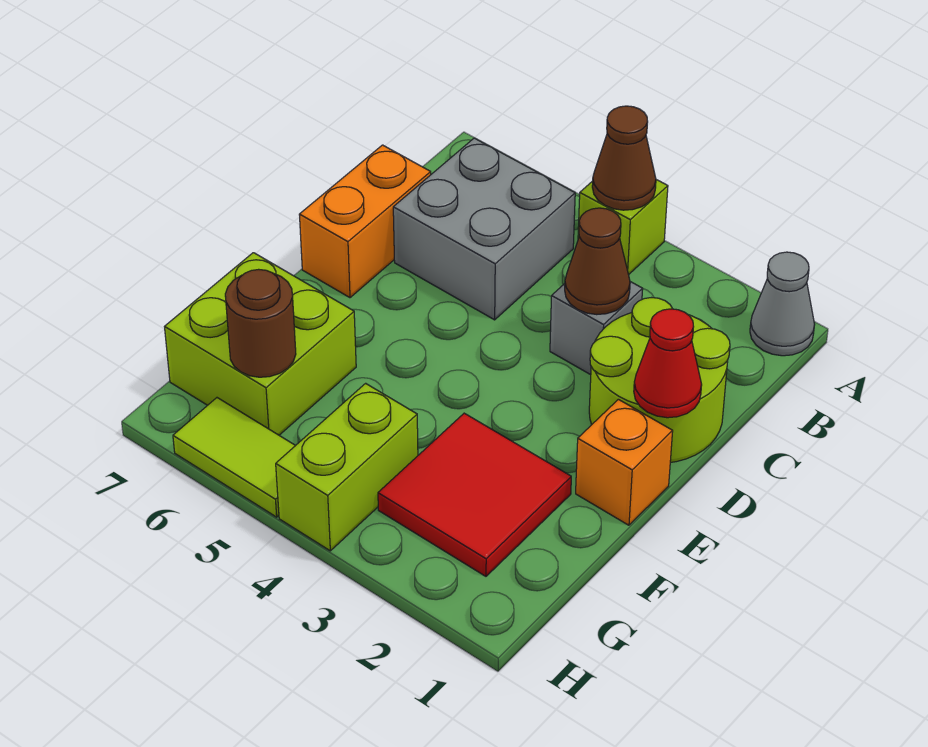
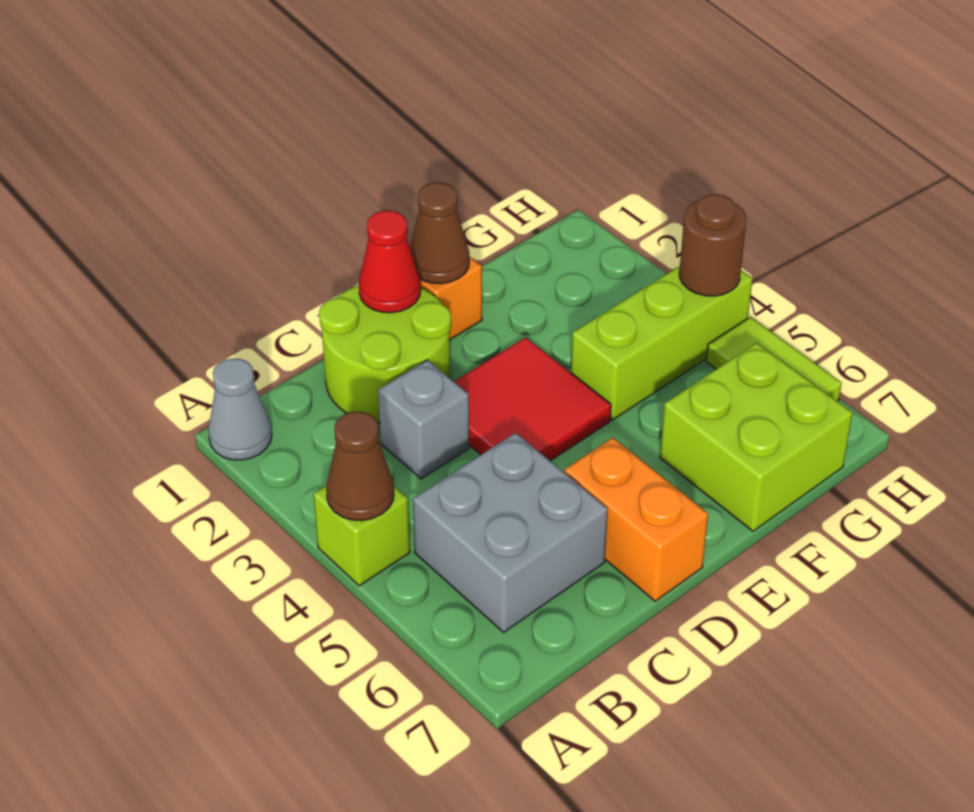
brown cone C3 level 2 -> brown cone E1 level 2
orange brick C7:D7 level 1 -> orange brick D6:D7 level 1
red tile F2:G3 level 1 -> red tile D3:E4 level 1
lime brick G4:H4 level 1 -> lime brick F4:H4 level 1
brown round brick G6 level 2 -> brown round brick H4 level 2

